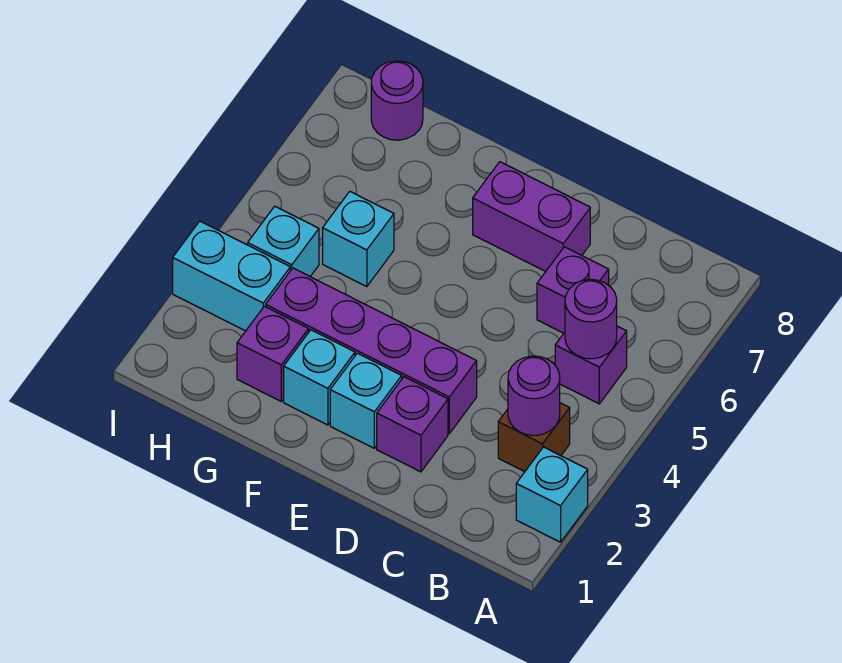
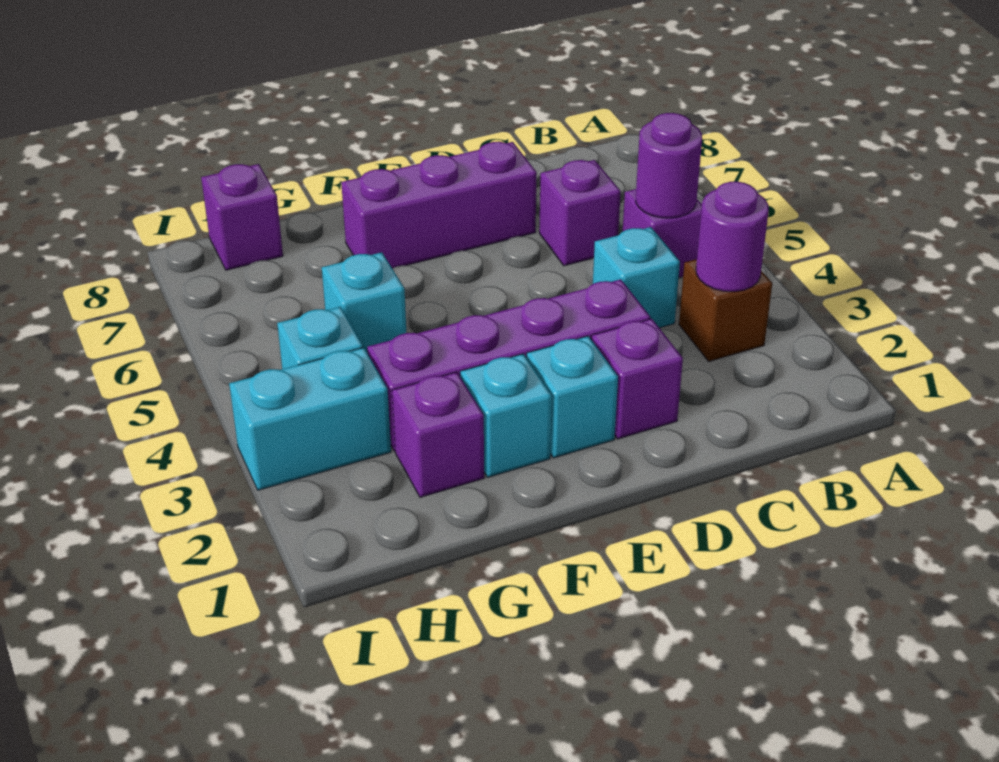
cyan brick A2 level 1 -> cyan brick C4 level 1
purple brick D7:E7 level 1 -> purple brick D7:F7 level 1
purple round brick H8 level 1 -> purple brick H8 level 1

